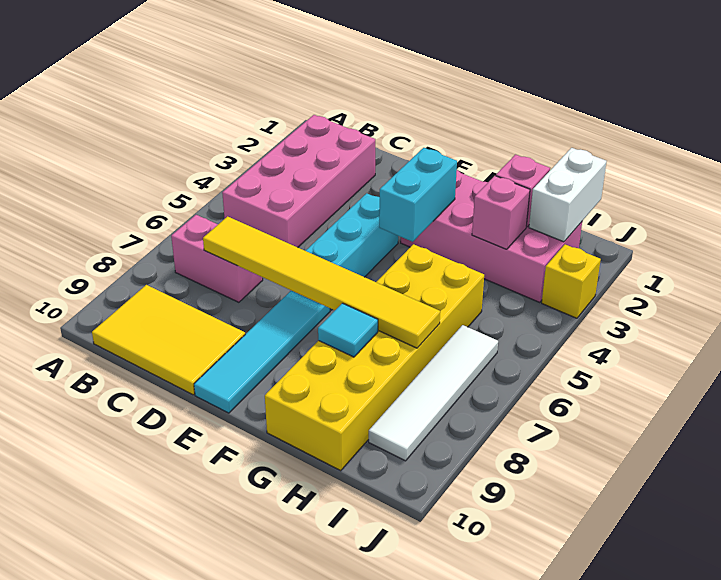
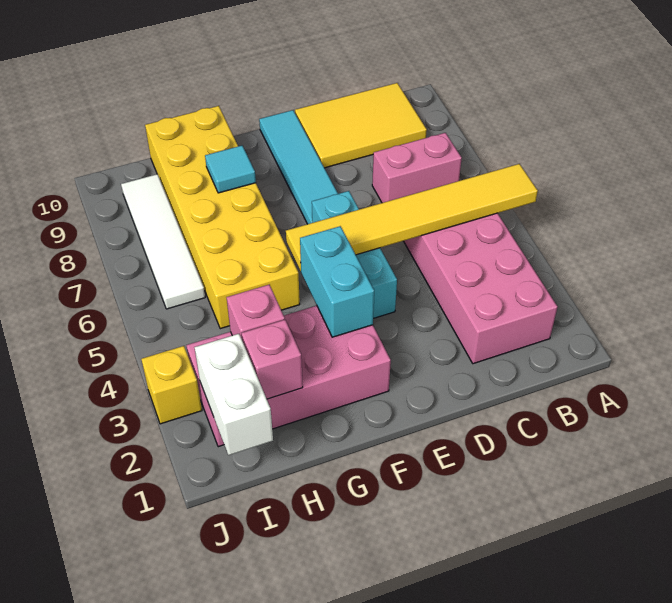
yellow tile C7:H7 level 2 -> yellow tile A5:F5 level 2

